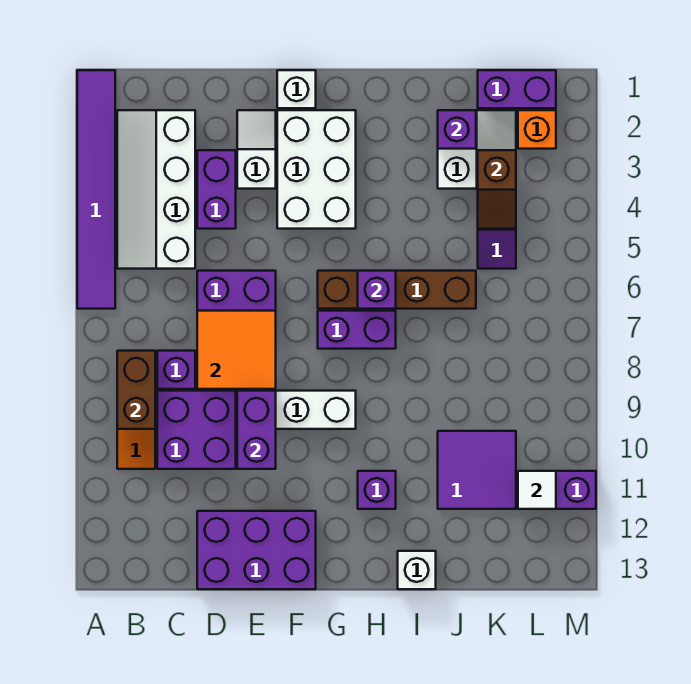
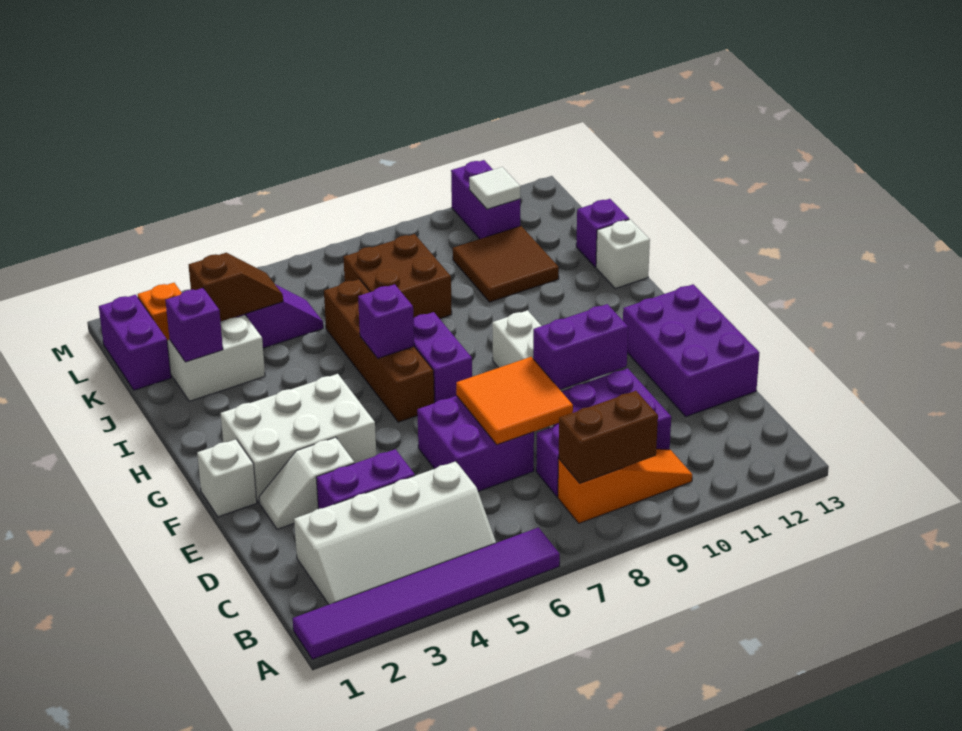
purple brick H11 level 1 -> purple brick J13 level 1
none -> brown brick J7:K8 level 1
purple tile J10:K11 level 1 -> brown tile J10:K11 level 1

